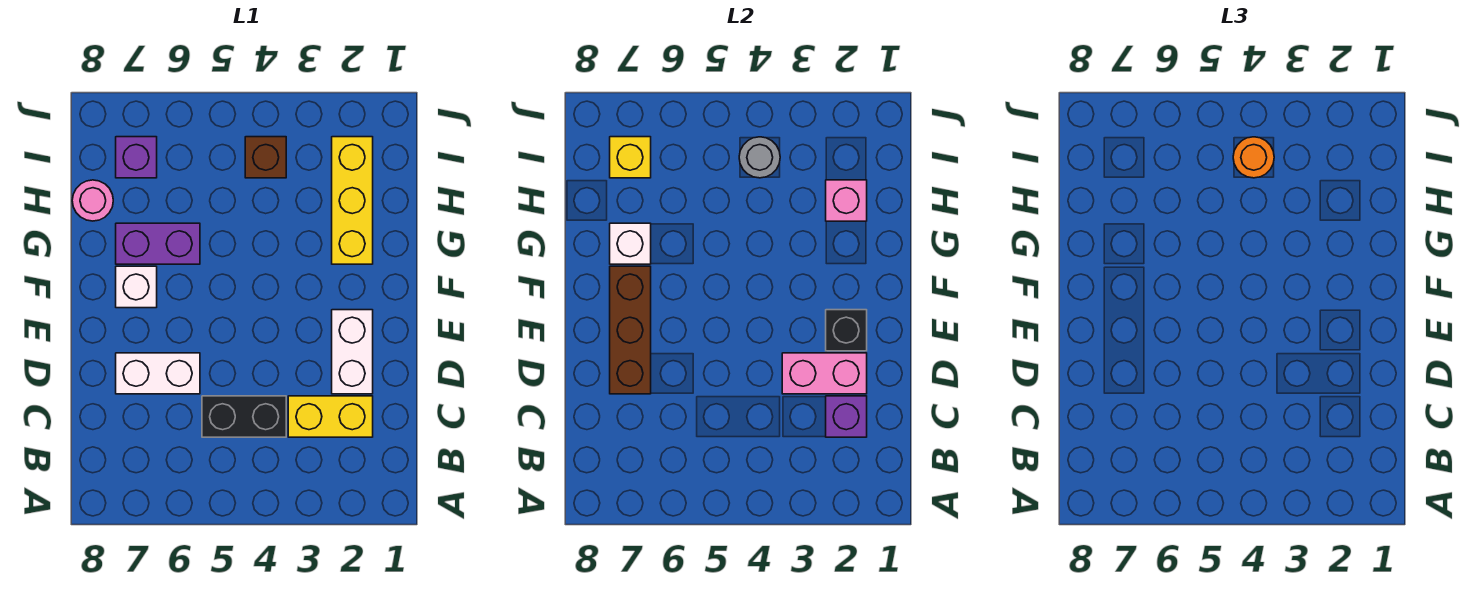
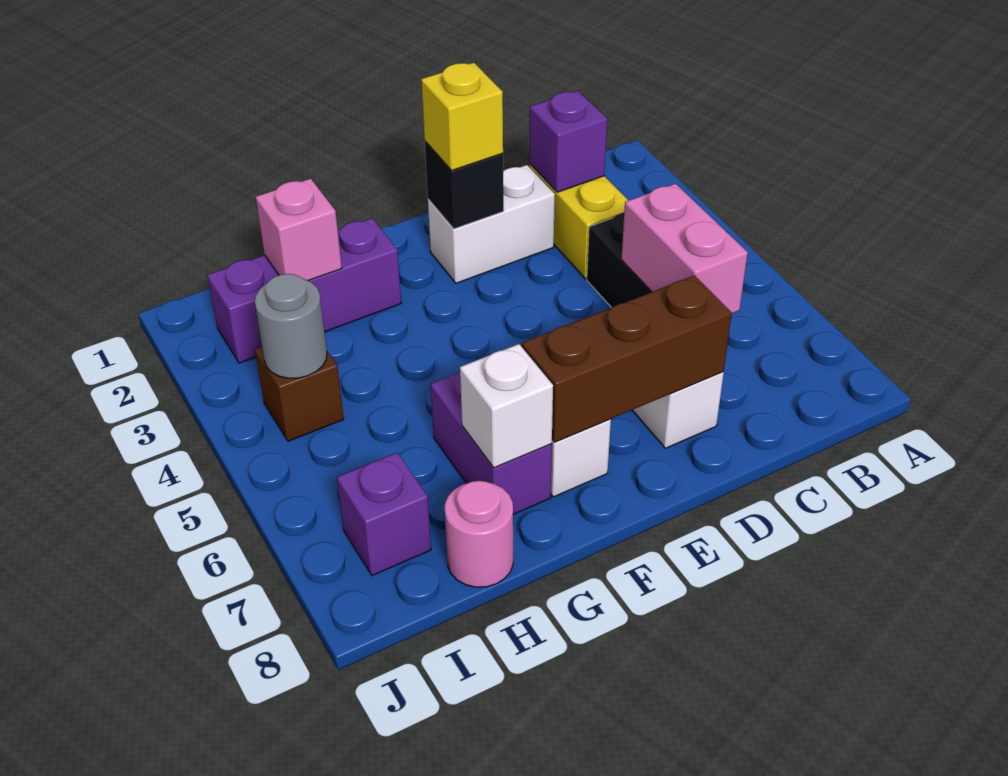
pink brick D2:D3 level 2 -> pink brick C5:C6 level 2
yellow brick G2:I2 level 1 -> purple brick G2:I2 level 1
orange round brick I4 level 3 -> none
yellow brick I7 level 2 -> yellow brick E2 level 3

